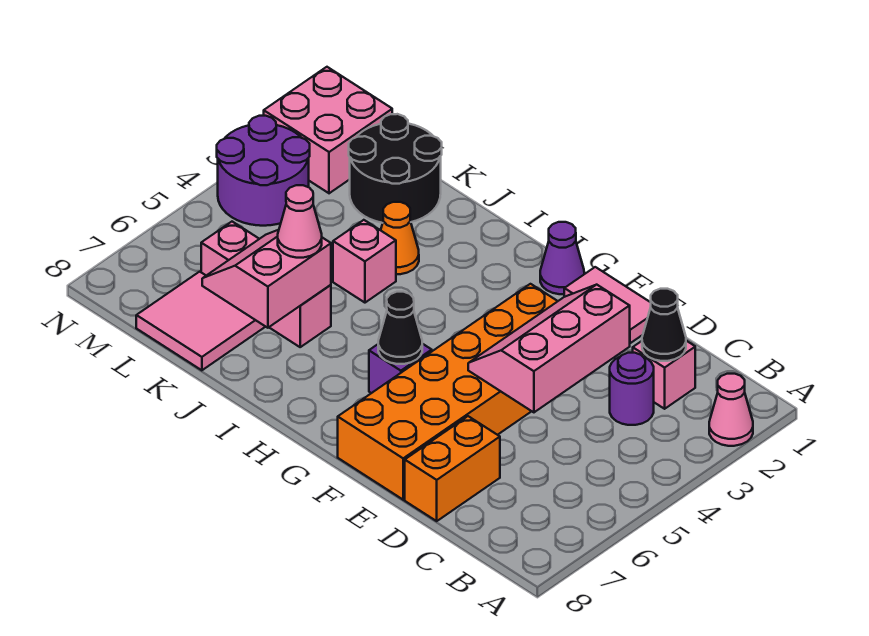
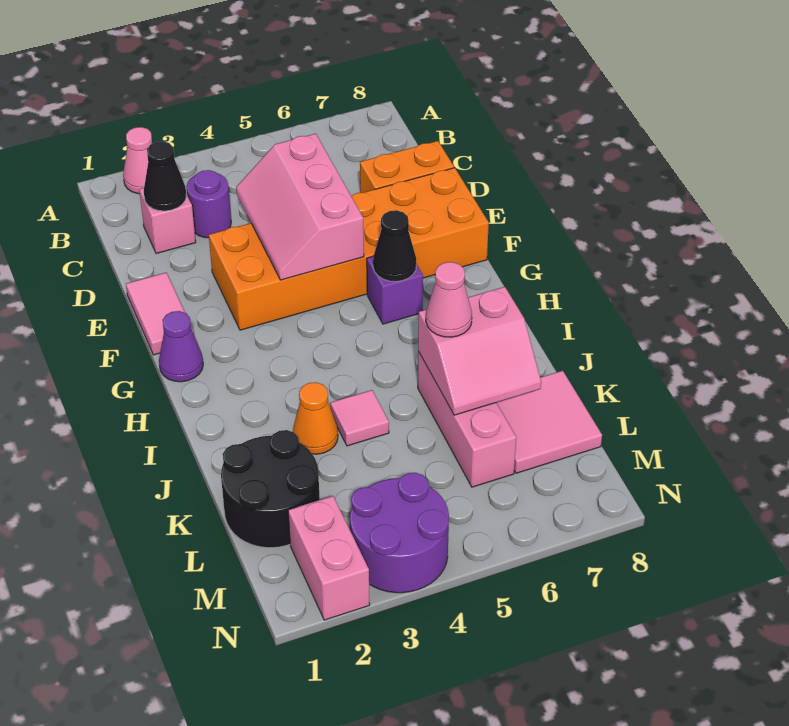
pink slope D3:E5 level 2 top D -> pink slope D4:F5 level 2 top 5
pink brick J4 level 1 -> pink tile J4 level 1
pink brick M1:N2 level 1 -> pink brick M2:N2 level 1

